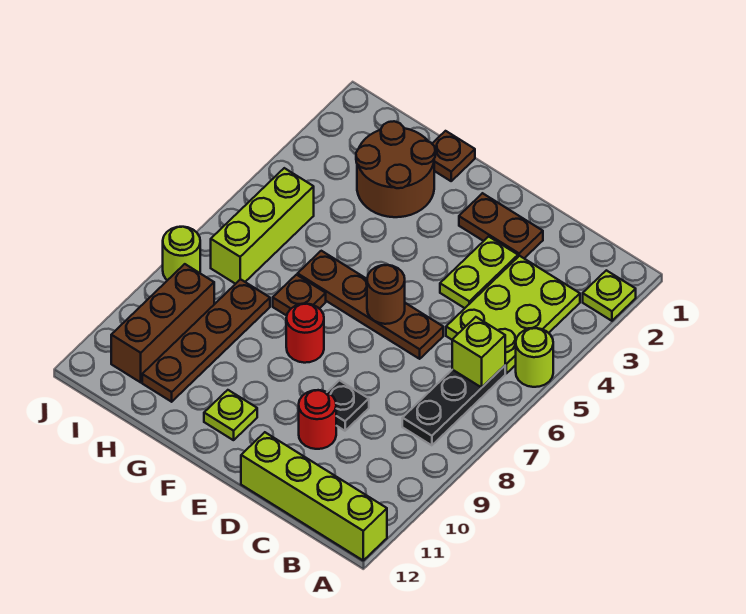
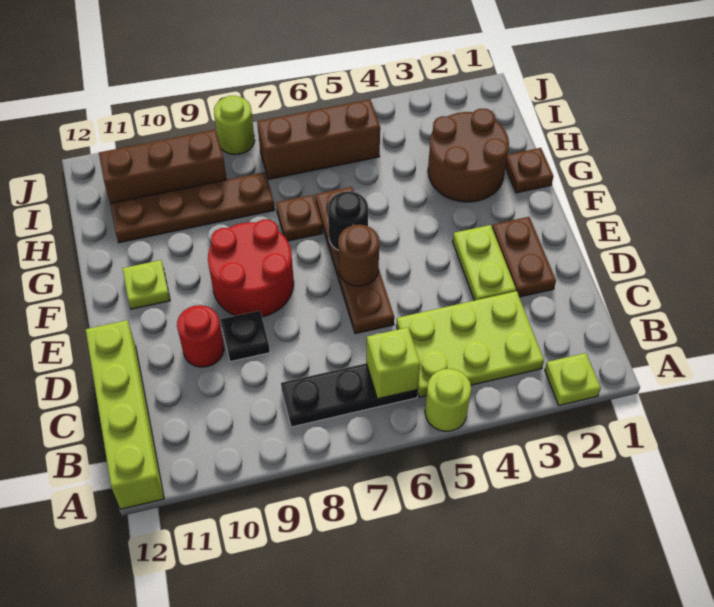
lime plate D3:D4 level 1 -> lime plate D3:E3 level 1
none -> black round brick F6 level 2
red round brick F8 level 1 -> red round brick E8:F9 level 1
lime brick I5:I7 level 1 -> brown brick I5:I7 level 1

